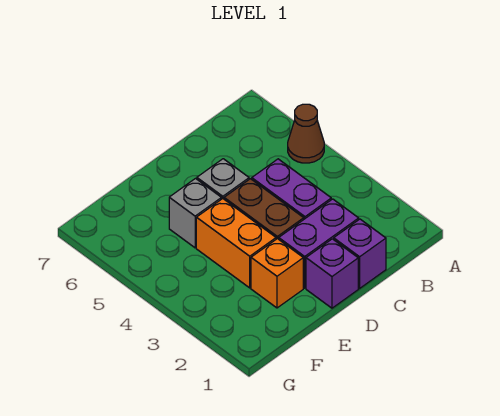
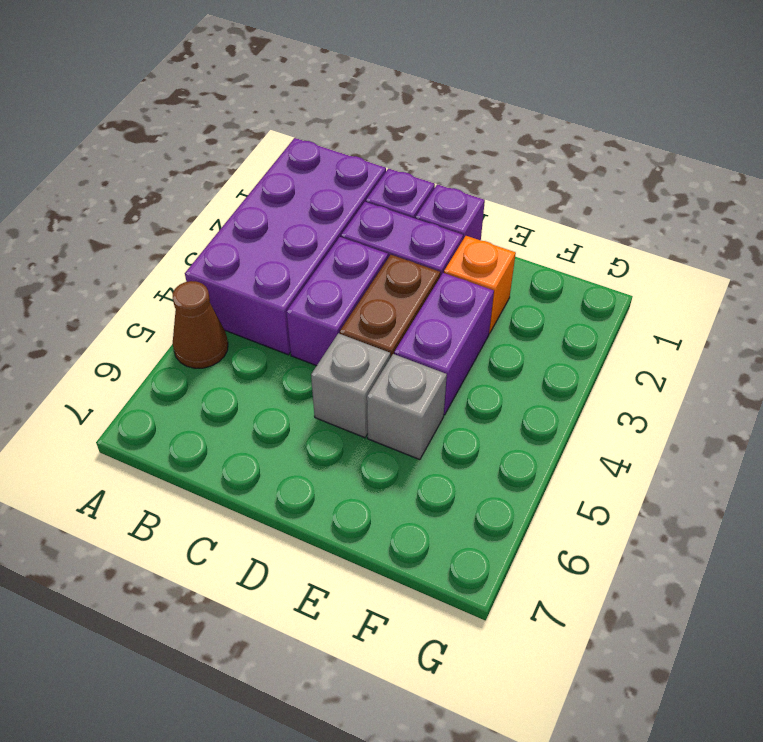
none -> purple brick A1:B4 level 1
orange brick E3:E4 level 1 -> purple brick E3:E4 level 1

